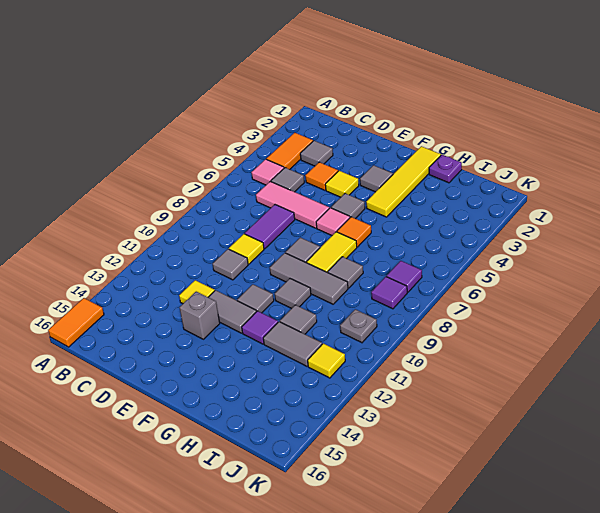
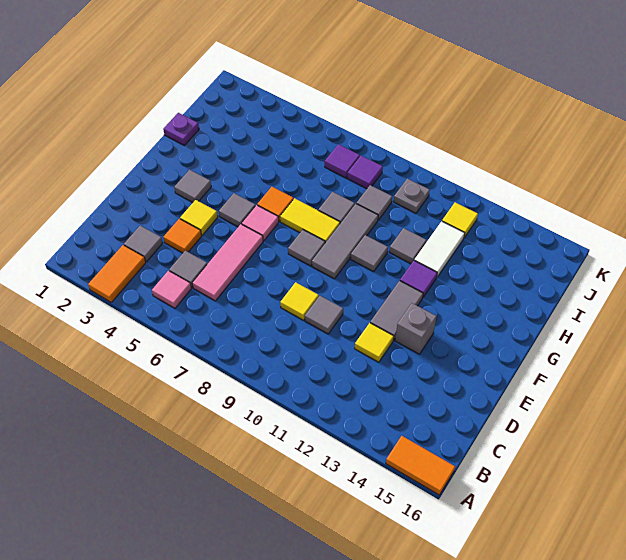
orange tile B3:B4 level 1 -> orange tile A3:B3 level 1
purple tile D7:D8 level 1 -> none
grey tile F11 level 1 -> grey tile I9 level 1
yellow tile G1:G4 level 1 -> none
grey tile H12:I12 level 1 -> white tile H12:I12 level 1

